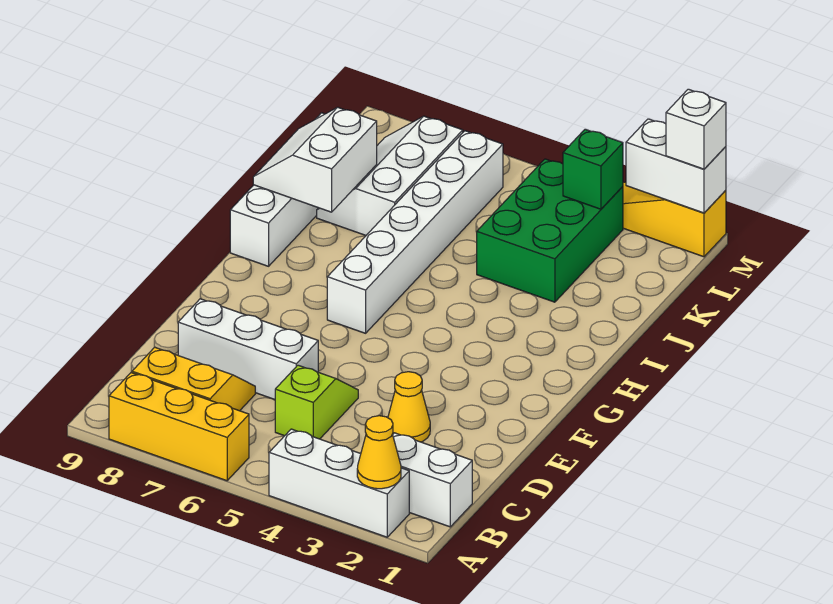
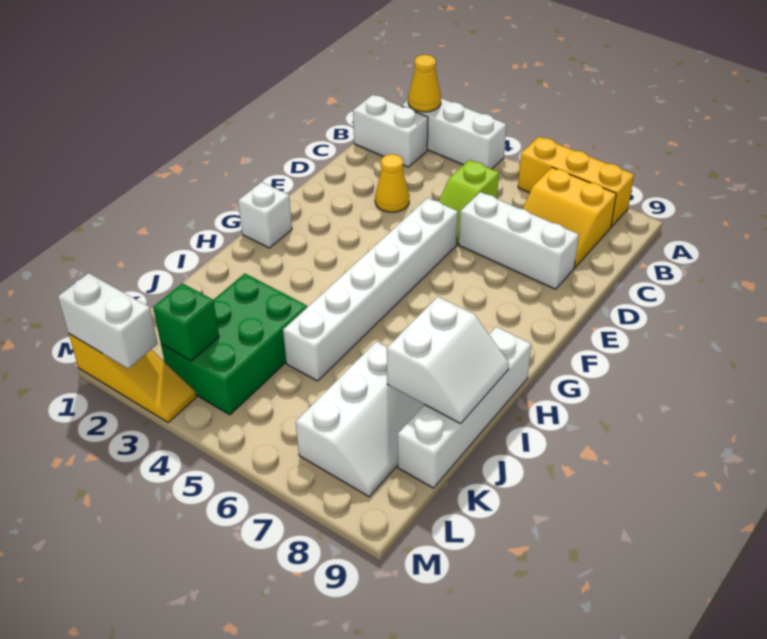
white brick G6:L6 level 1 -> white brick E5:J5 level 1
white brick M1 level 3 -> white brick G1 level 1

